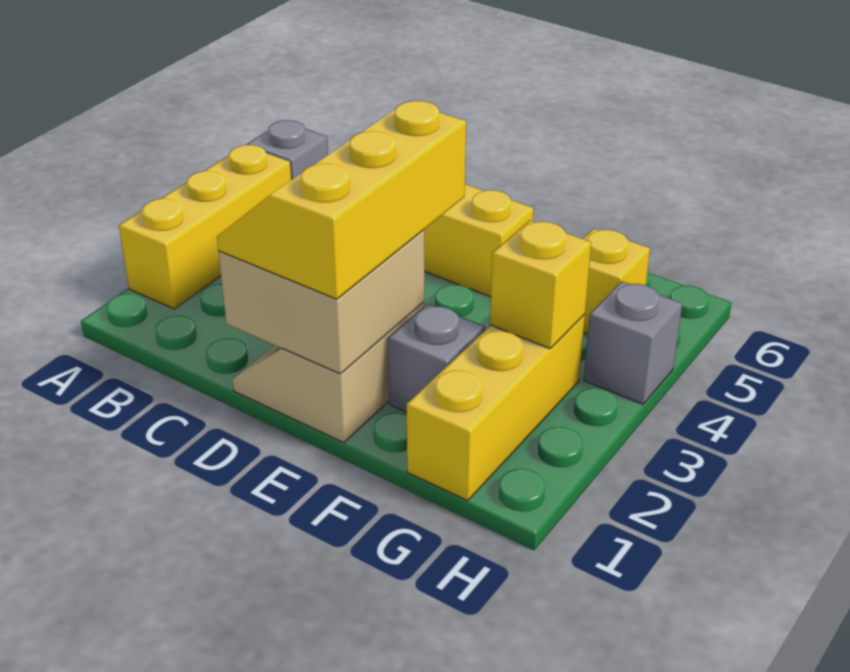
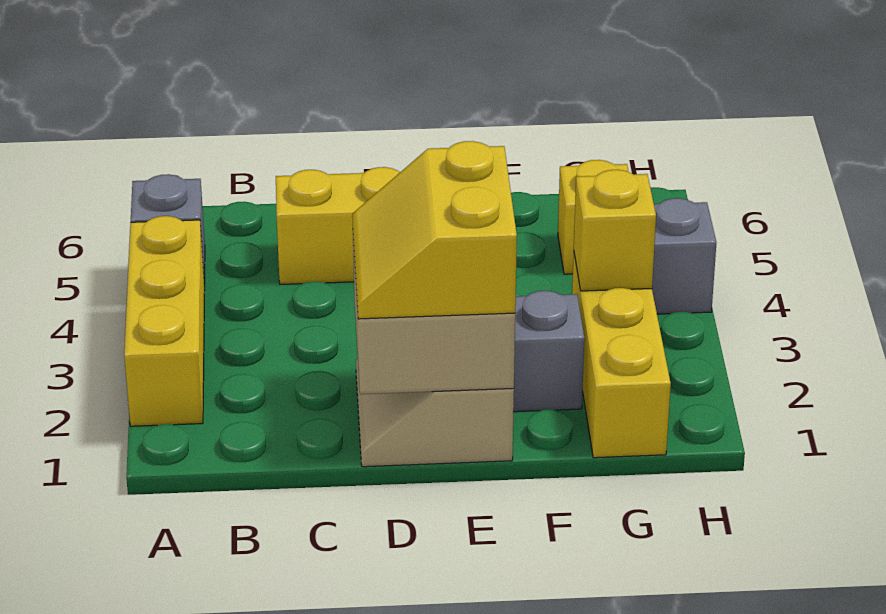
yellow slope D1:E3 level 3 top E -> yellow slope D1:E2 level 3 top E

